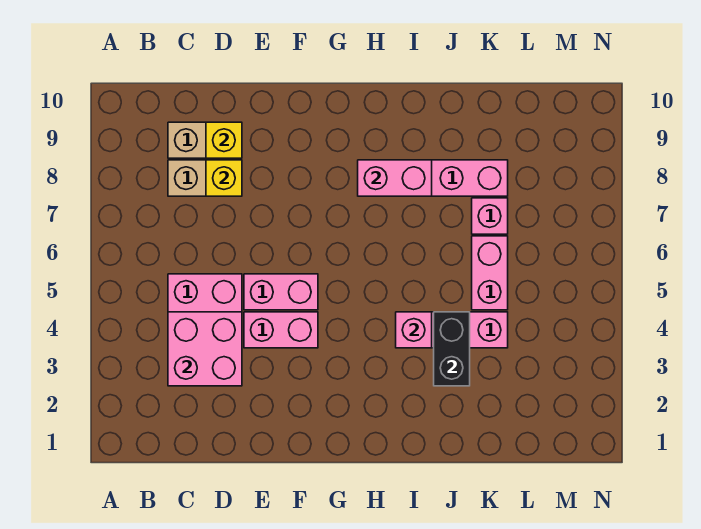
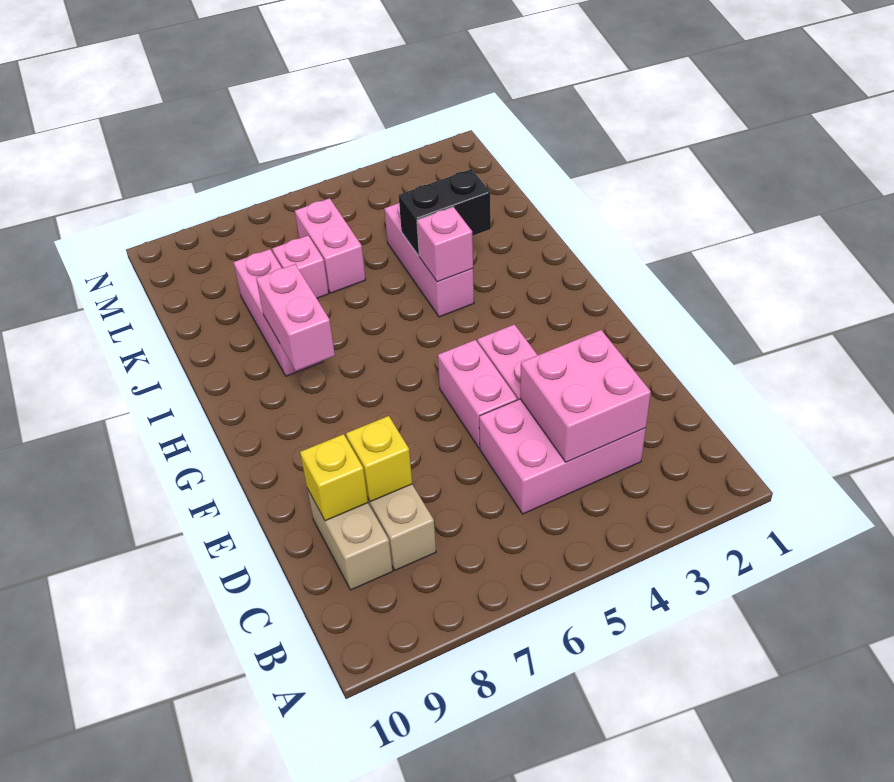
pink brick K5:K6 level 1 -> pink brick K6:L6 level 1

